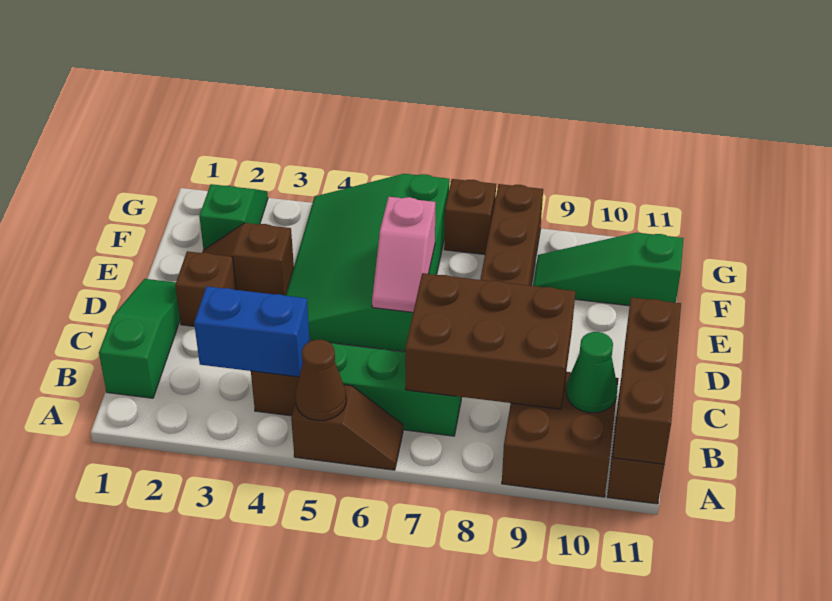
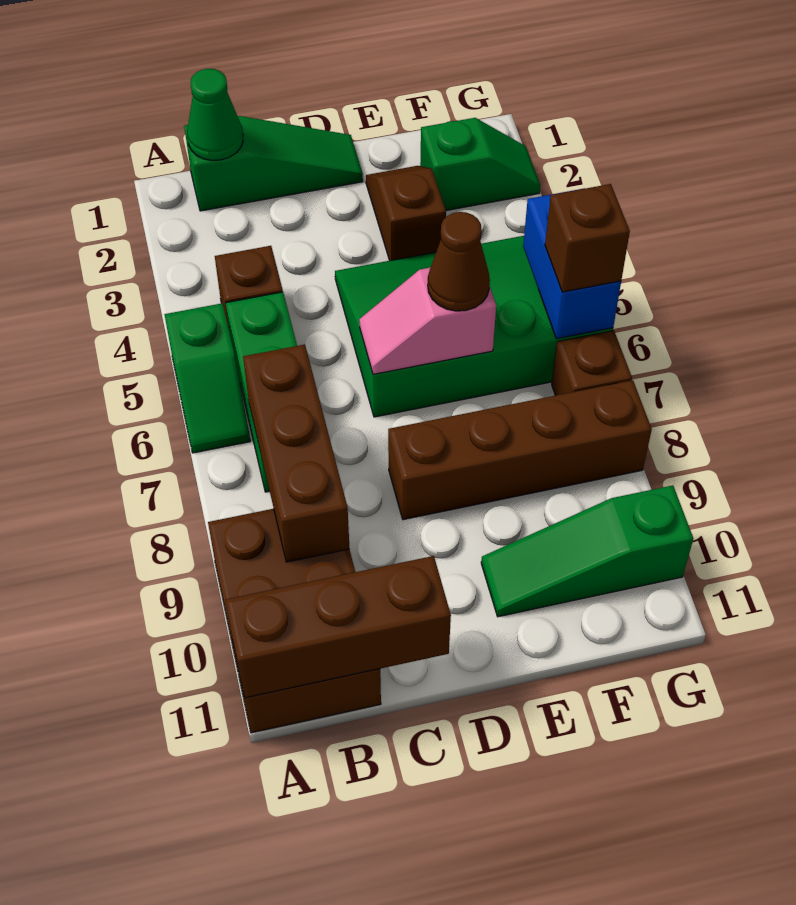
brown slope A5:A6 level 1 top 5 -> green slope A5:A6 level 1 top 5
brown cone A5 level 2 -> brown cone E6 level 3
blue brick B3:B4 level 2 -> blue brick G5:G6 level 2
brown brick B7:C9 level 2 -> brown brick B7:B9 level 2
green cone B10 level 2 -> green cone B1 level 2
brown brick D2 level 1 -> brown brick G6 level 3
green slope F9:F11 level 1 top 11 -> green slope E10:G10 level 1 top G

